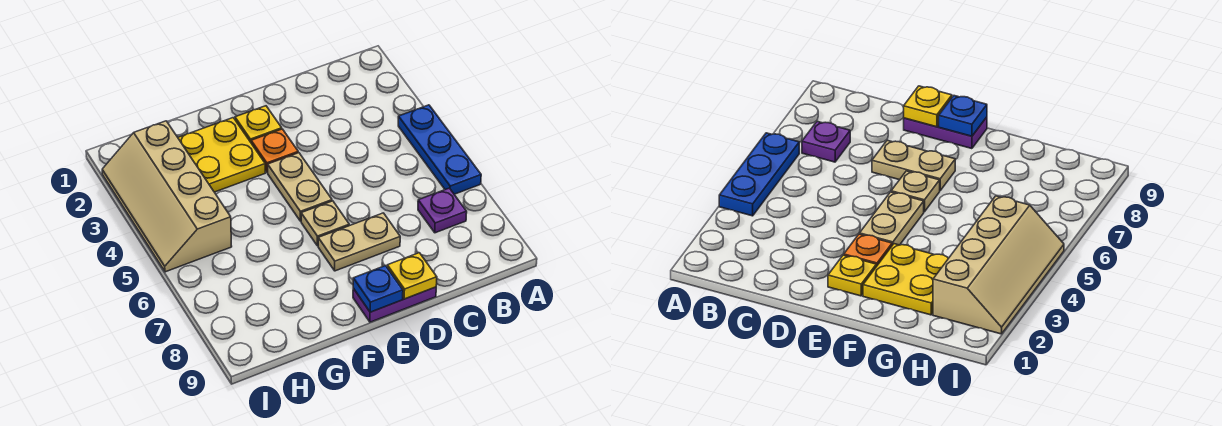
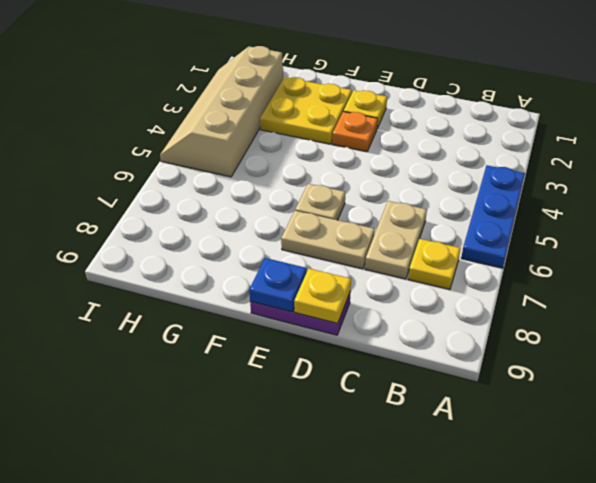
purple plate B7 level 1 -> yellow plate B7 level 1
tan plate E4:E5 level 1 -> tan plate C6:C7 level 1

